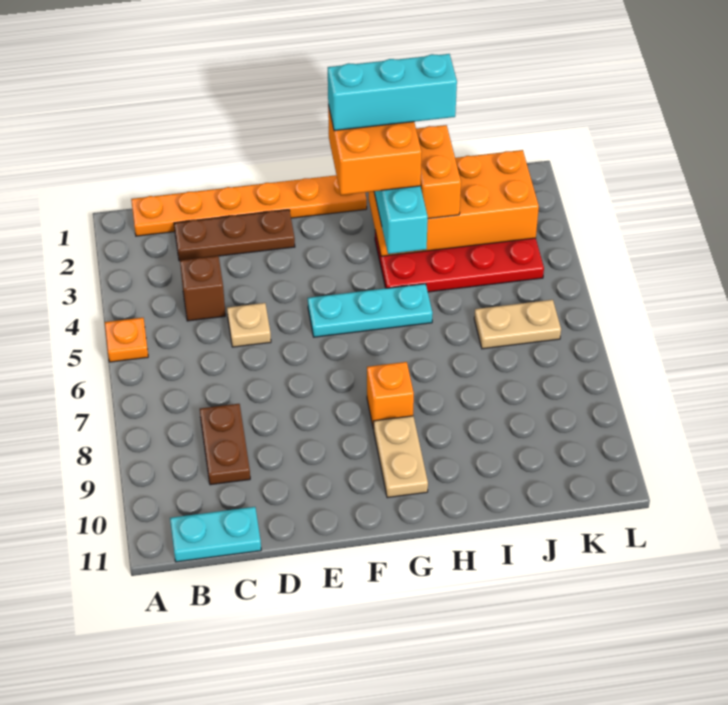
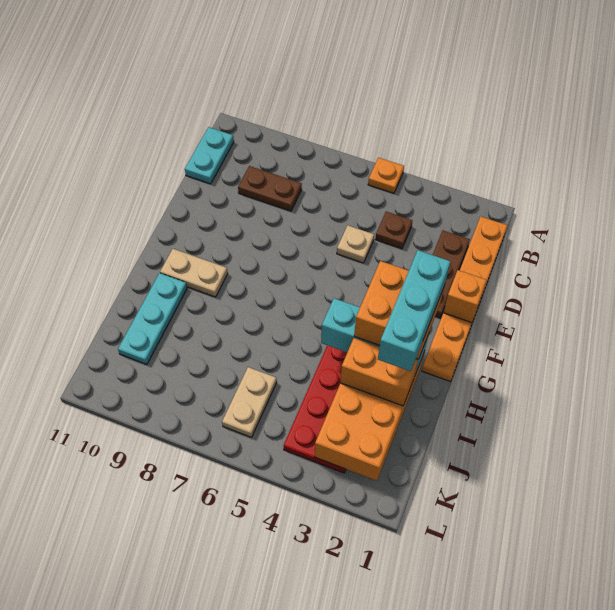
brown brick C4 level 1 -> brown plate C4 level 1
cyan plate F5:H5 level 1 -> cyan plate H10:J10 level 1
orange brick G8 level 1 -> orange brick E1 level 2

